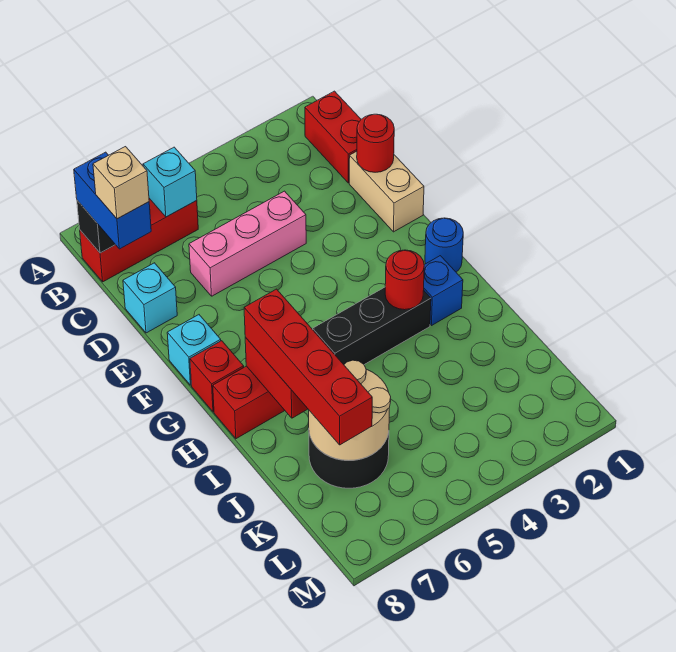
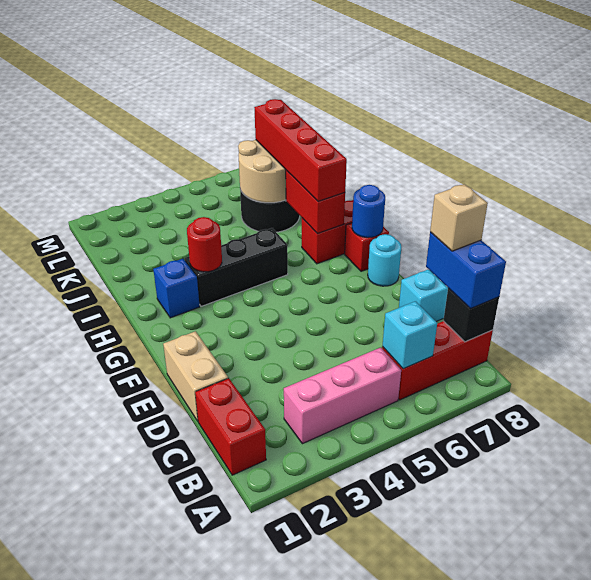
red round brick D1 level 2 -> none
pink brick D4:D6 level 1 -> pink brick B3:B5 level 1
cyan brick F8 level 1 -> cyan round brick F8 level 1
blue round brick G1 level 1 -> blue round brick G8 level 2

